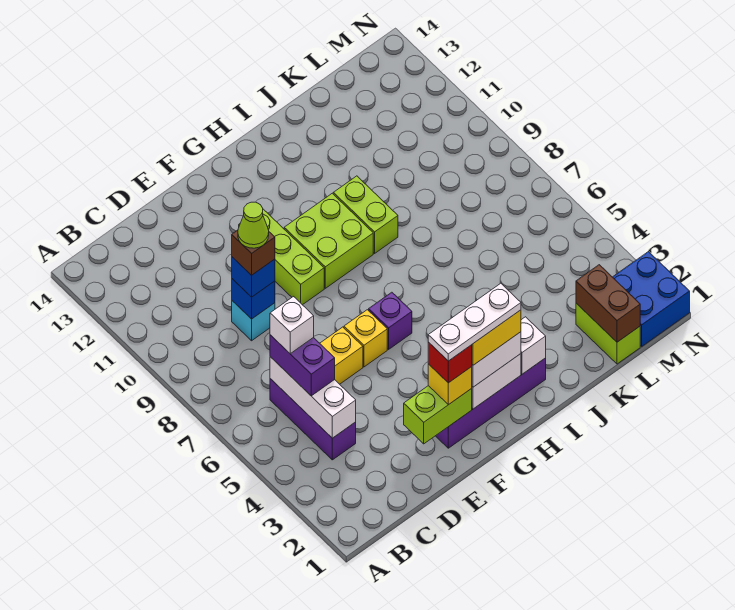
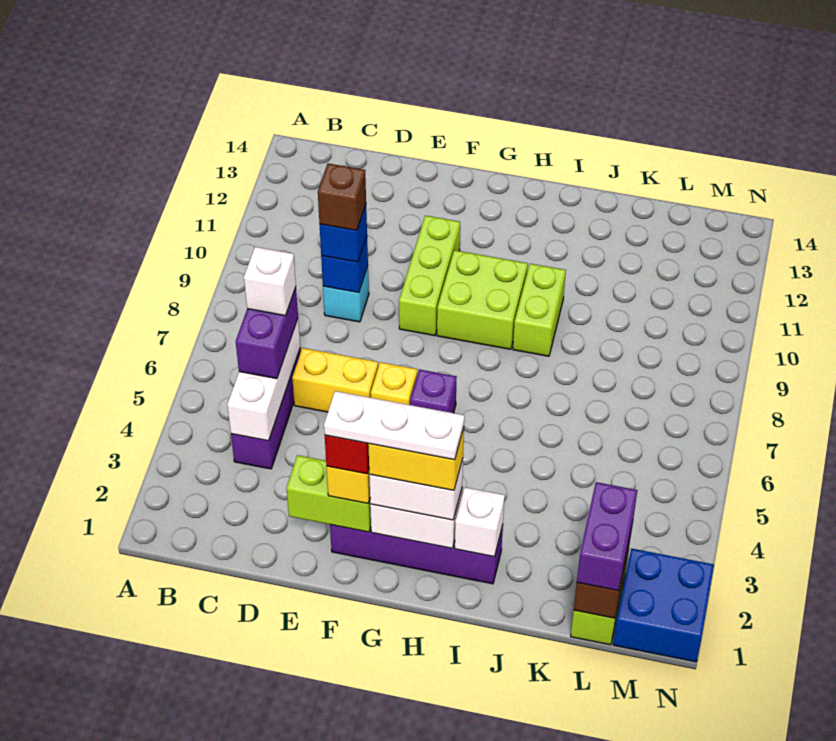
lime cone D9 level 5 -> none
none -> purple brick L1:L2 level 3

